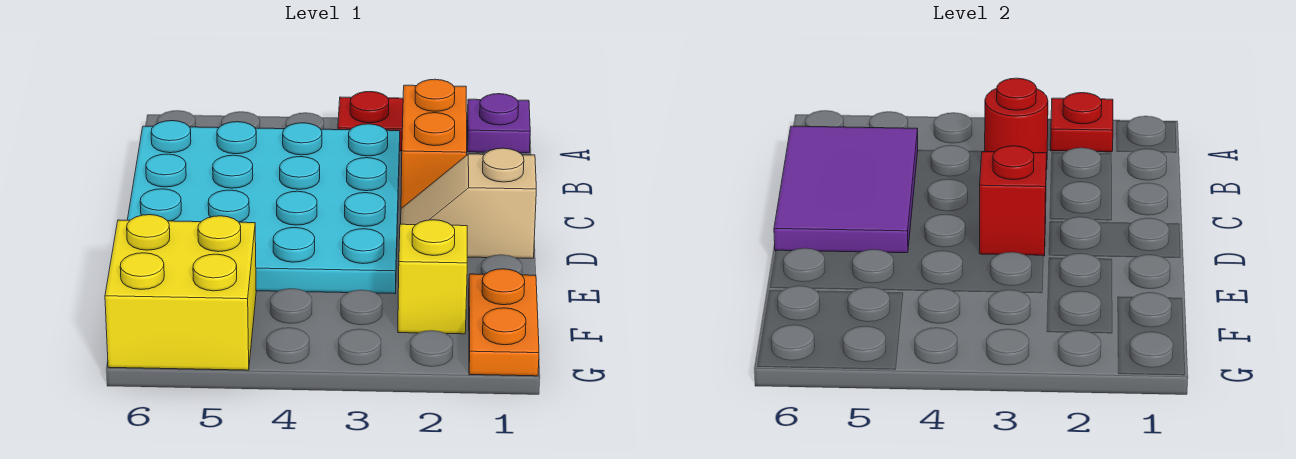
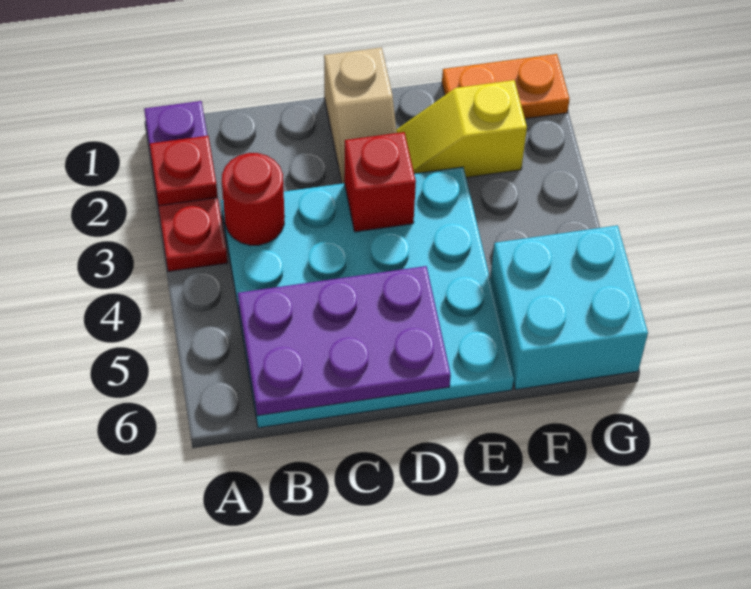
orange brick B2:C2 level 1 -> none
purple tile B5:D6 level 2 -> purple plate B5:D6 level 2
yellow brick F5:G6 level 1 -> cyan brick F5:G6 level 1

